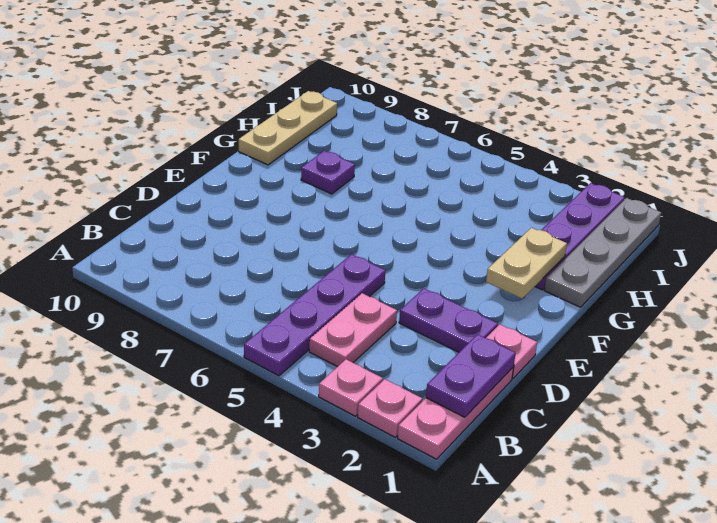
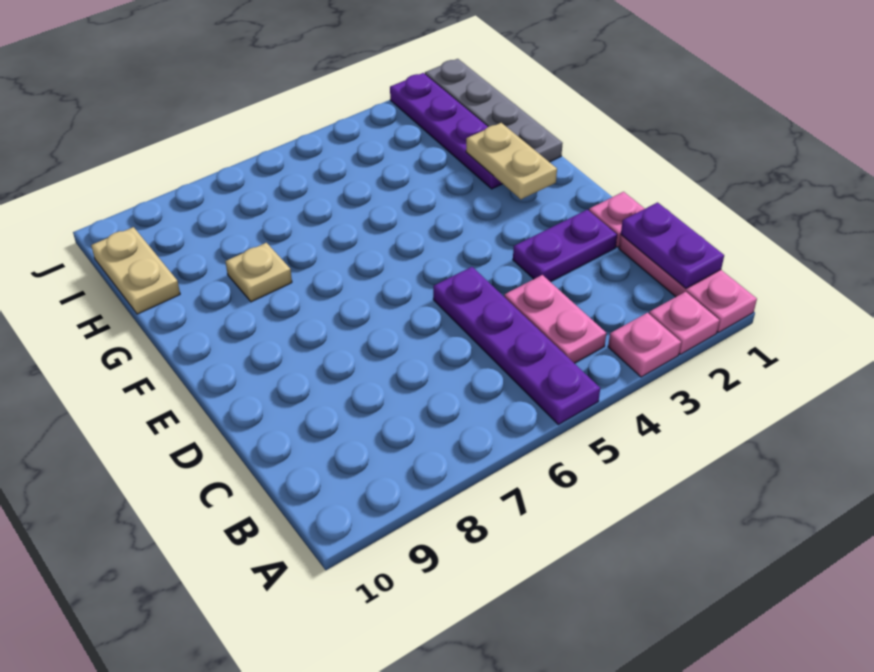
purple plate G8 level 1 -> tan plate G8 level 1
tan plate G10:I10 level 1 -> tan plate H10:I10 level 1

